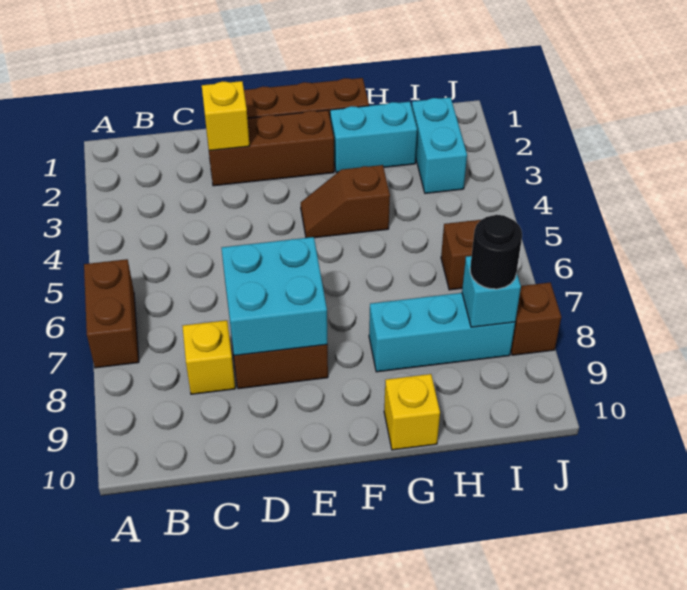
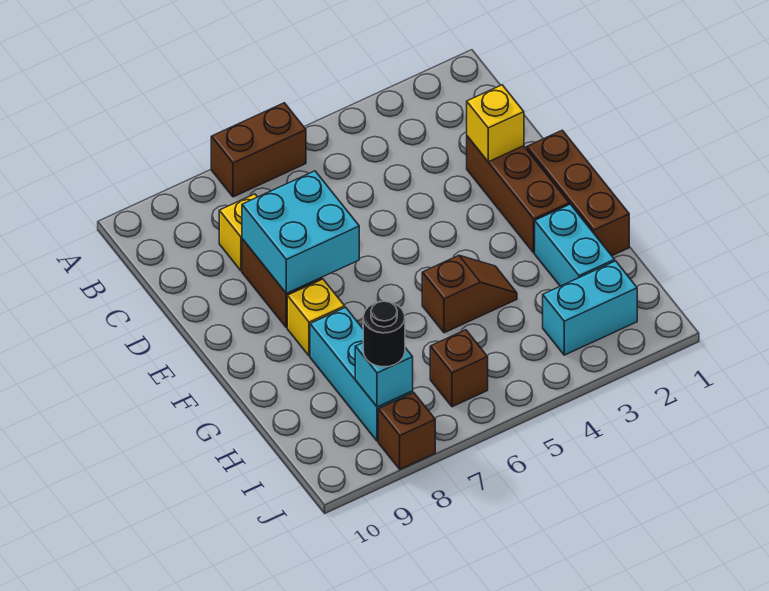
brown slope F4:G4 level 1 top G -> brown slope G4:G5 level 1 top 5
yellow brick G10 level 1 -> yellow brick F8 level 1

